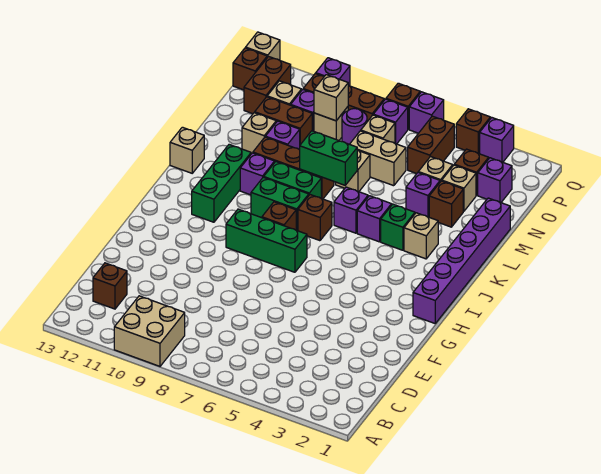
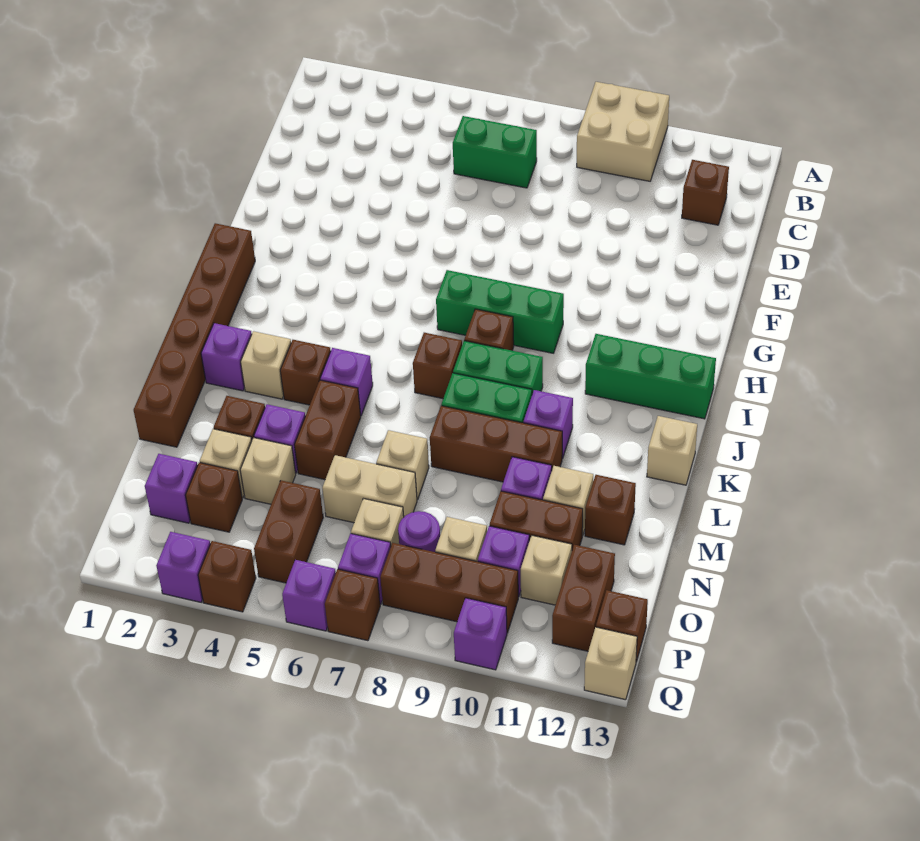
purple brick H1:M1 level 1 -> brown brick H1:M1 level 1
green brick I11:K11 level 1 -> green brick I11:I13 level 1
green brick K4 level 1 -> brown brick K4 level 1
purple brick K6 level 1 -> purple brick K2 level 1
none -> brown brick L5:M5 level 1
green brick L7:L8 level 2 -> green brick C6:C7 level 1
none -> brown brick M12 level 1
tan brick O9 level 2 -> none

